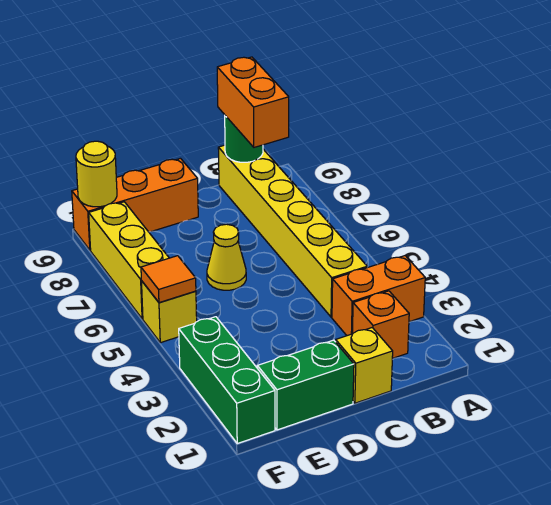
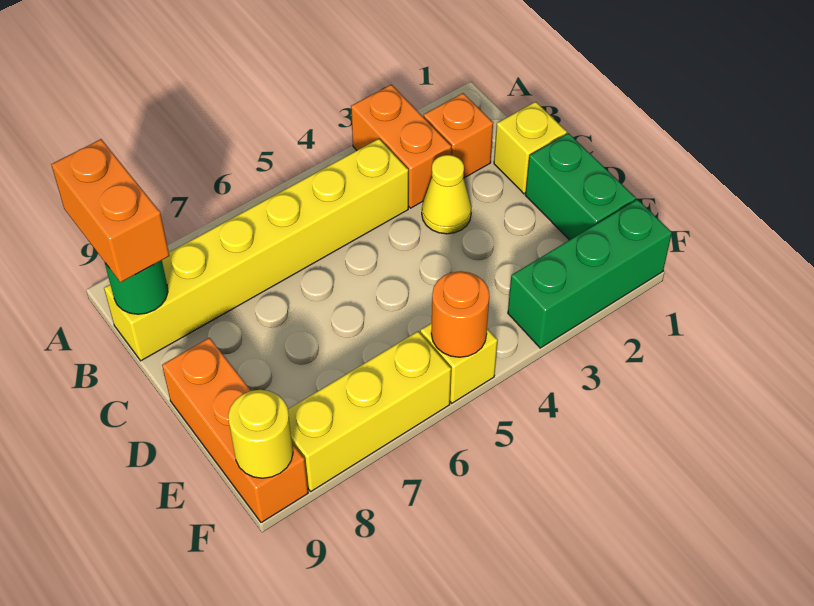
orange brick B8:B9 level 3 -> orange brick A9:B9 level 3
yellow cone D6 level 1 -> yellow cone C3 level 1
orange tile F5 level 2 -> orange round brick F5 level 2

